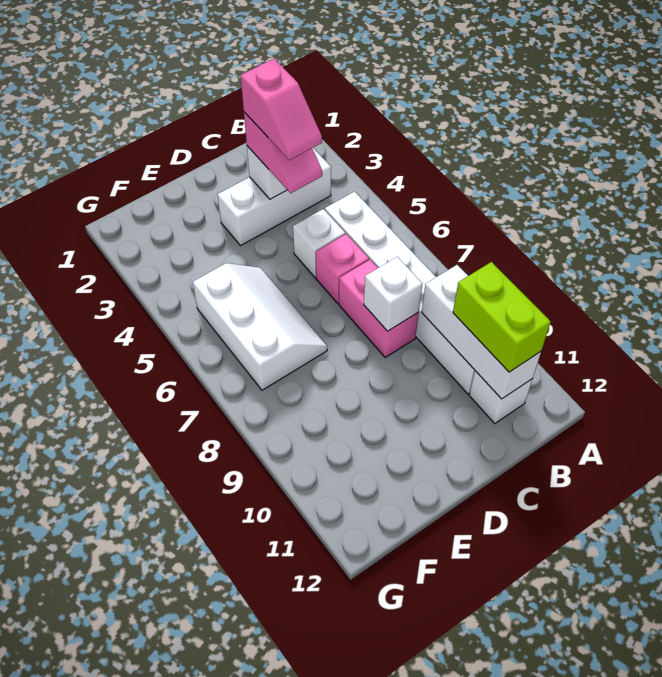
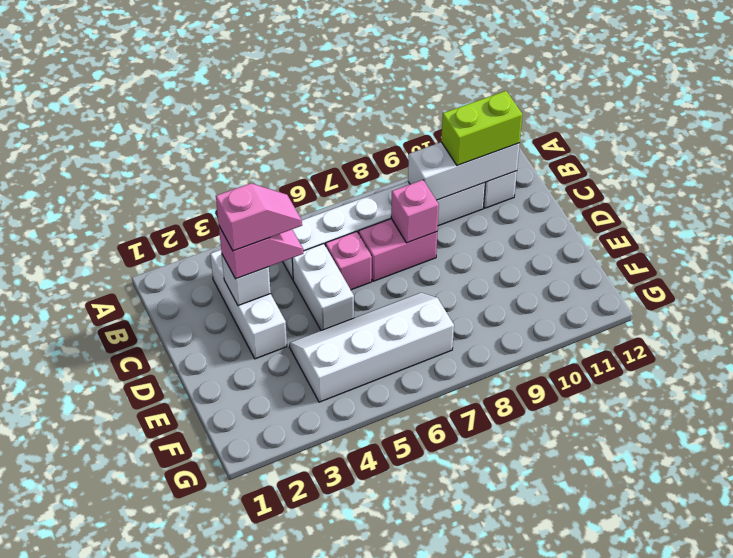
white brick C5 level 1 -> white brick C5:D5 level 1
white brick C8 level 2 -> pink brick C8 level 2
white slope E5:F7 level 1 top F -> white slope E4:F7 level 1 top F

